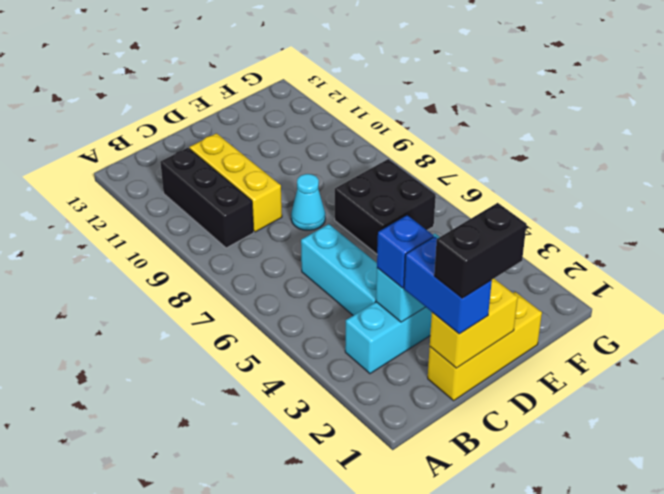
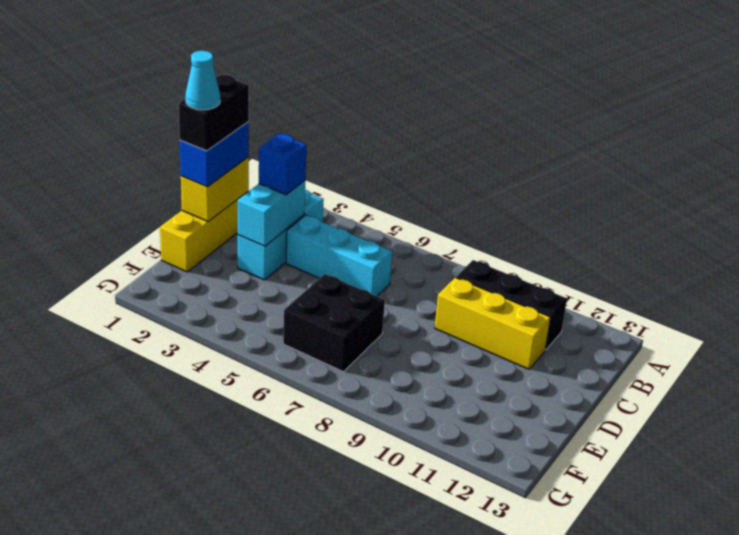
blue brick C1:C2 level 3 -> blue brick C1:D1 level 3
cyan cone D8 level 1 -> cyan cone D1 level 5

